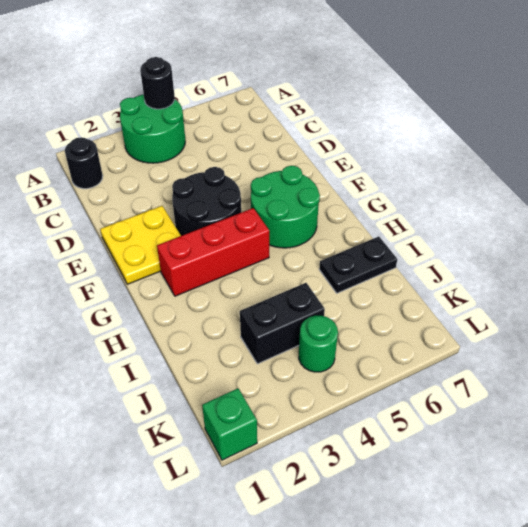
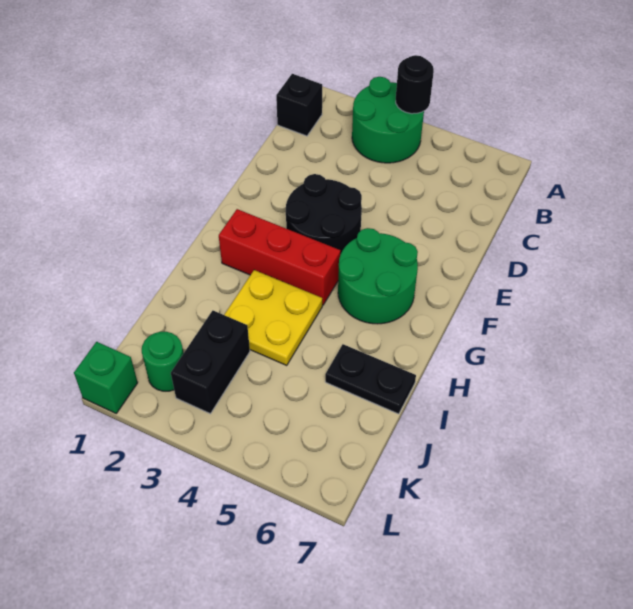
black round brick B1 level 1 -> black brick B1 level 1
yellow plate E1:F2 level 1 -> yellow plate H3:I4 level 1
black brick J3:J4 level 1 -> black brick J3:K3 level 1
green round brick K4 level 1 -> green round brick K2 level 1

